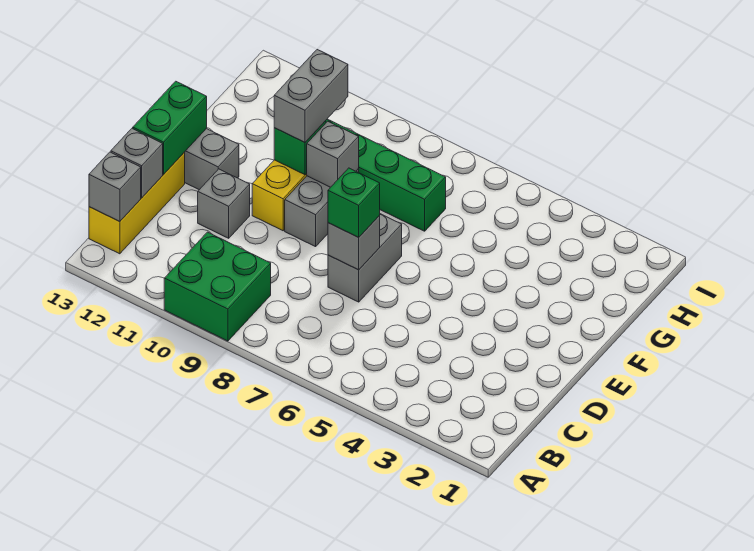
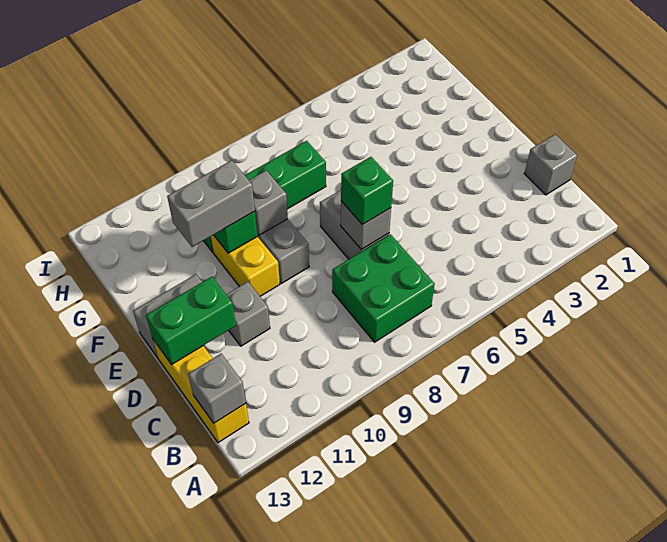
green brick A9:B10 level 1 -> green brick B7:C8 level 1
grey brick C13 level 2 -> grey brick C1 level 1
green brick D13:E13 level 2 -> green brick D12:D13 level 2
grey brick F10:G10 level 3 -> grey brick F10:F11 level 3

